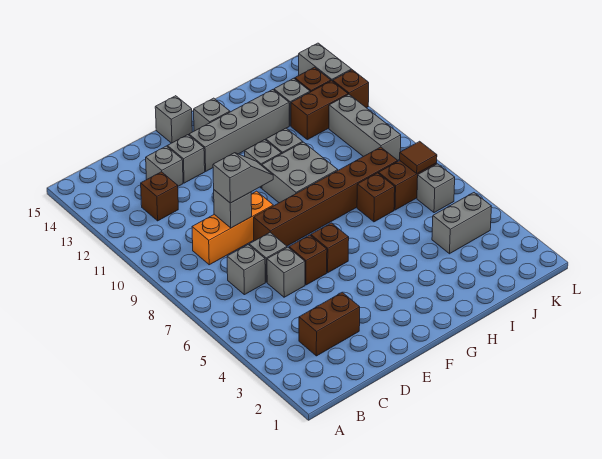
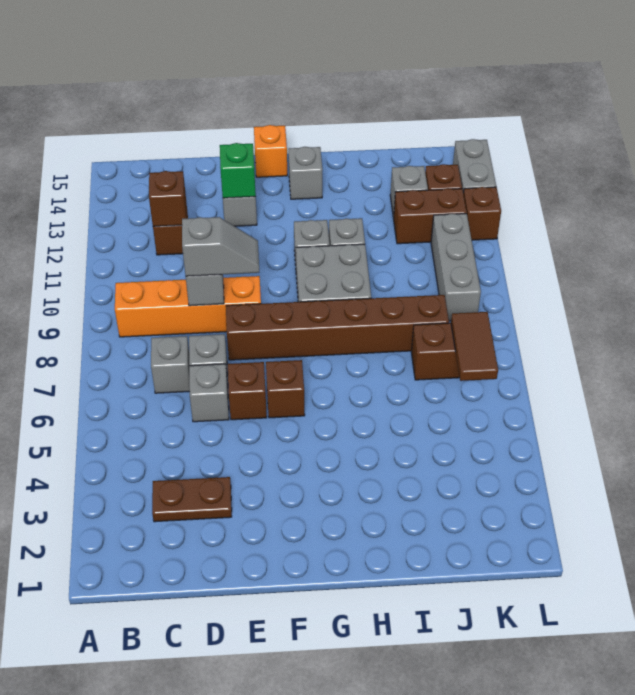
brown brick C3:D3 level 1 -> brown plate C3:D3 level 1
orange brick C9:E9 level 1 -> orange brick B9:E9 level 1
grey brick D13 level 1 -> none
none -> green brick E13 level 2
grey brick F13:I13 level 1 -> none
grey brick F15 level 1 -> orange brick F15 level 1
brown brick I7 level 1 -> brown brick C12 level 2
grey brick J4:K4 level 1 -> none
grey brick K6 level 1 -> none
brown tile K7 level 2 -> brown tile K6:K7 level 2

